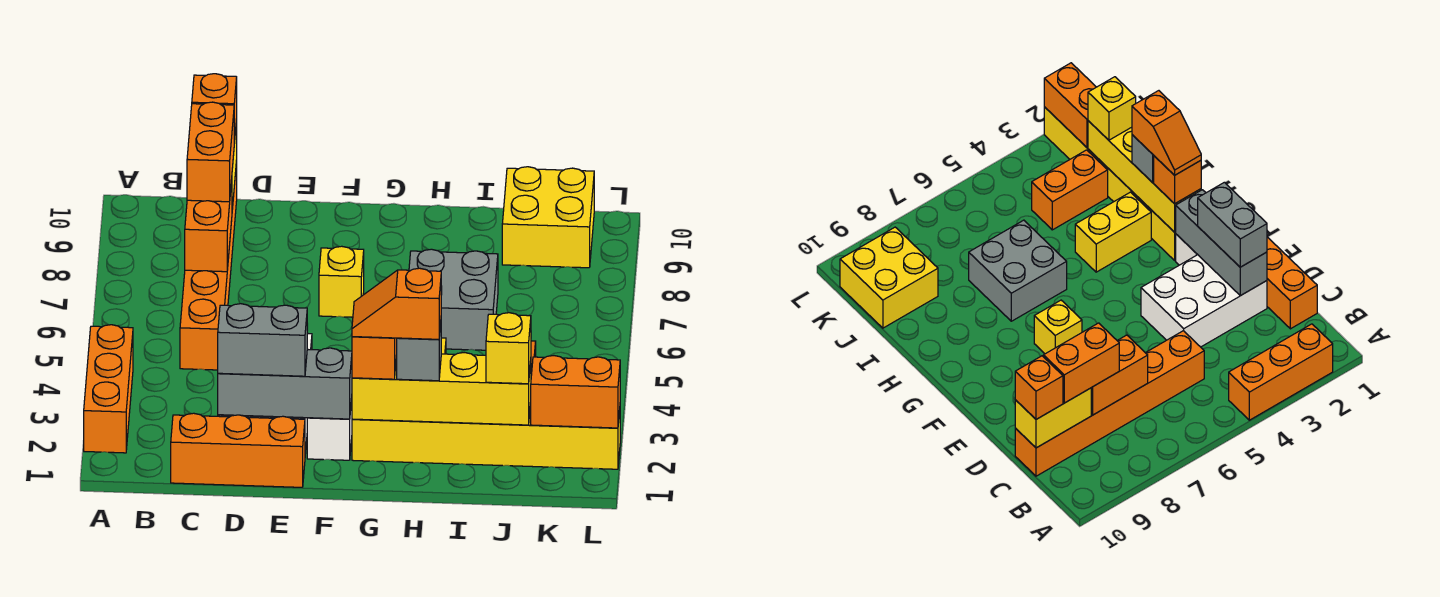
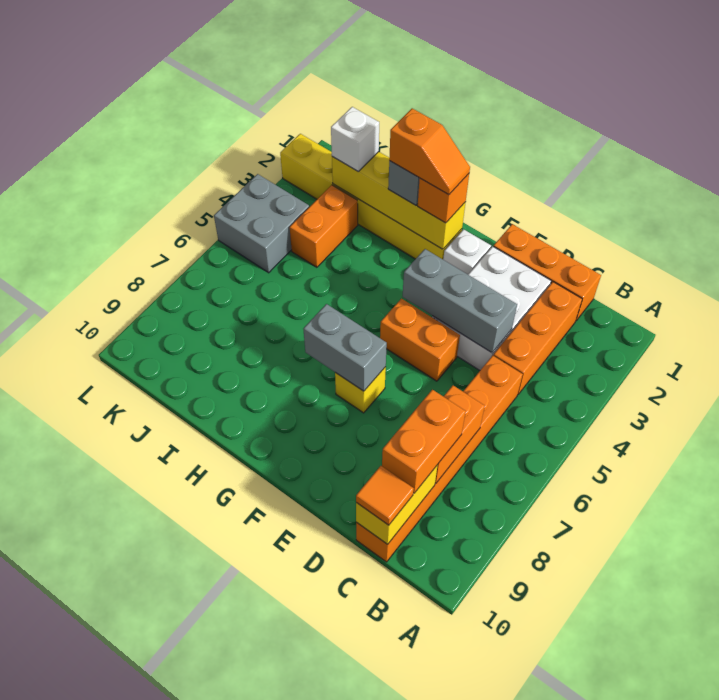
orange brick A2:A4 level 1 -> orange brick C2:C4 level 1
orange brick C10 level 3 -> orange tile C10 level 3
grey brick D2:F2 level 2 -> grey brick D4:F4 level 2
grey brick D2:E2 level 3 -> grey brick F7:G7 level 2
yellow brick H3:H4 level 1 -> none
grey brick H6:I7 level 1 -> grey brick K4:L5 level 1
yellow brick J2 level 3 -> white brick J2 level 3
yellow brick J9:K10 level 1 -> none
orange brick K2:L2 level 2 -> orange brick E5:F5 level 1

